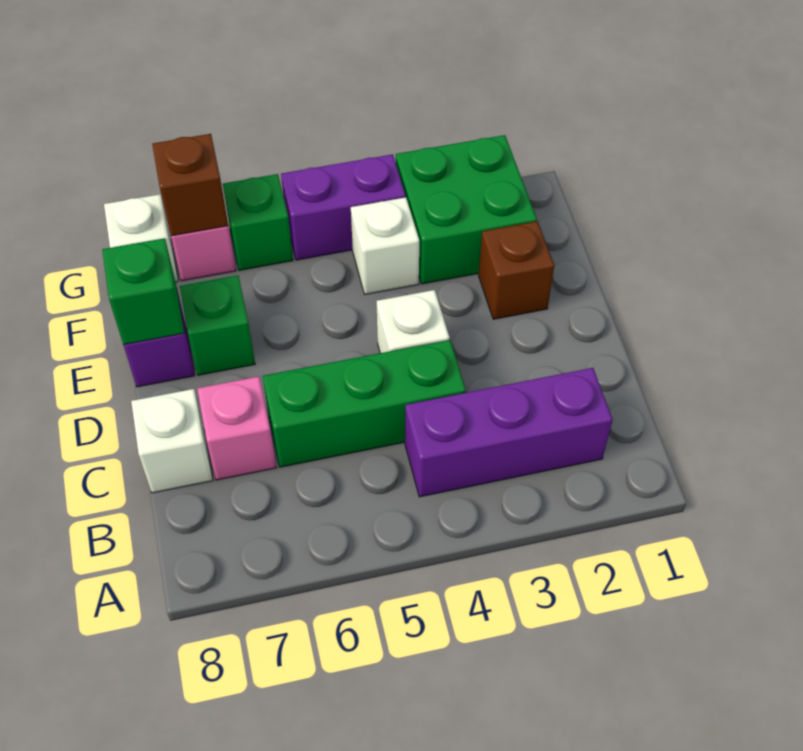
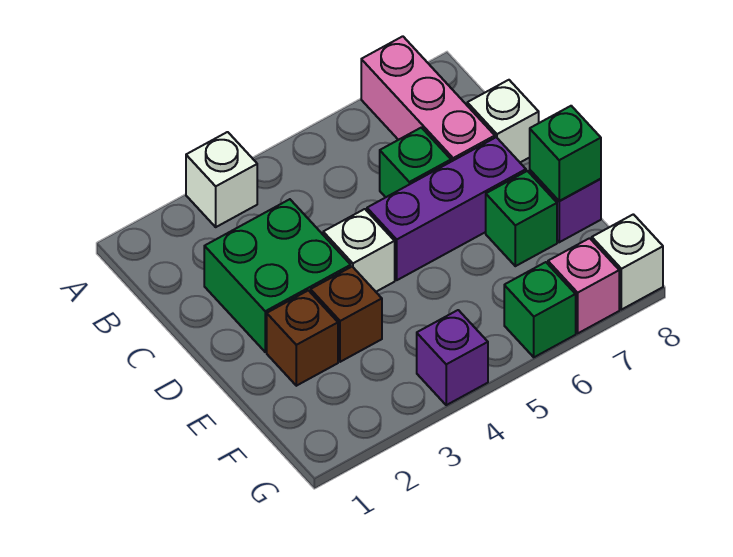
purple brick B2:B4 level 1 -> purple brick D5:D7 level 1
green brick C4:C6 level 1 -> green brick C6 level 1
pink brick C7 level 1 -> pink brick A7:C7 level 1
green brick F2:G3 level 1 -> green brick C2:D3 level 1
white brick F4 level 1 -> white brick A3 level 1
purple brick G4:G5 level 1 -> purple brick G4 level 1
brown brick G7 level 2 -> brown brick E3 level 1

